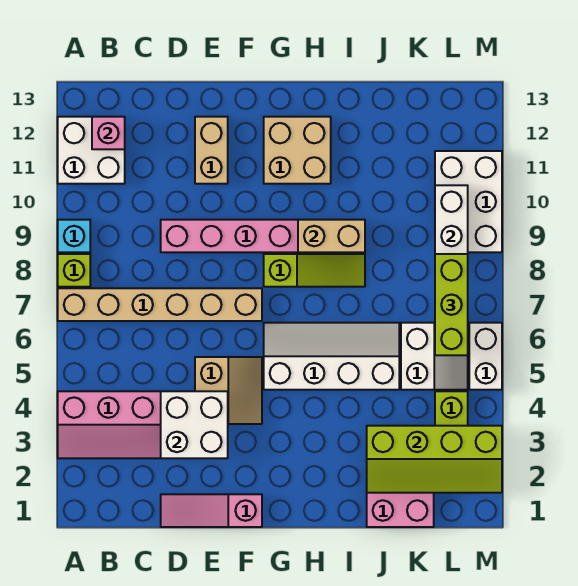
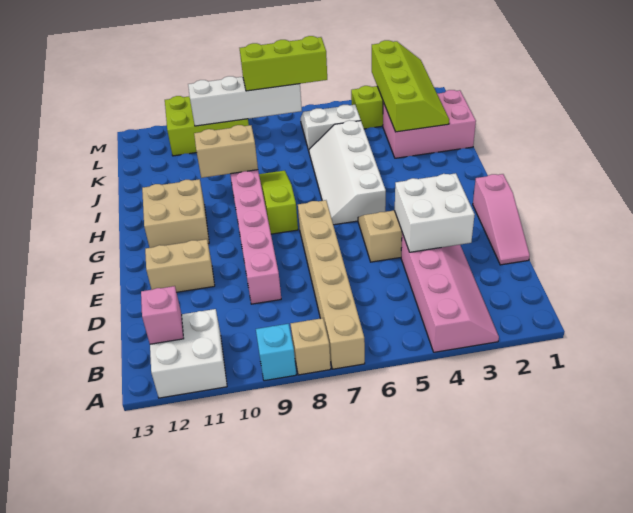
lime brick A8 level 1 -> tan brick A8 level 1
tan brick H9:I9 level 2 -> tan brick I9:I10 level 2
white brick L9:M11 level 1 -> lime brick L9:M11 level 1
white brick M5:M6 level 1 -> none

